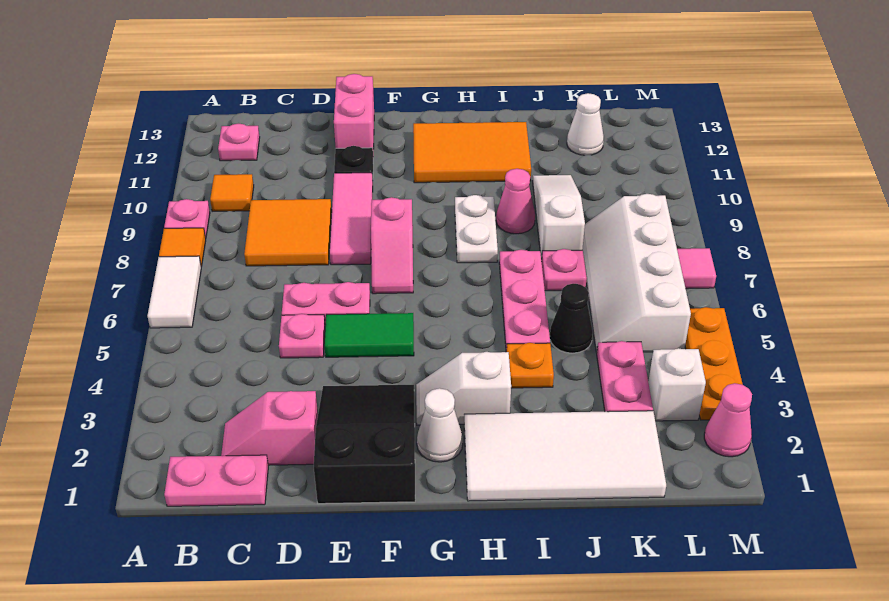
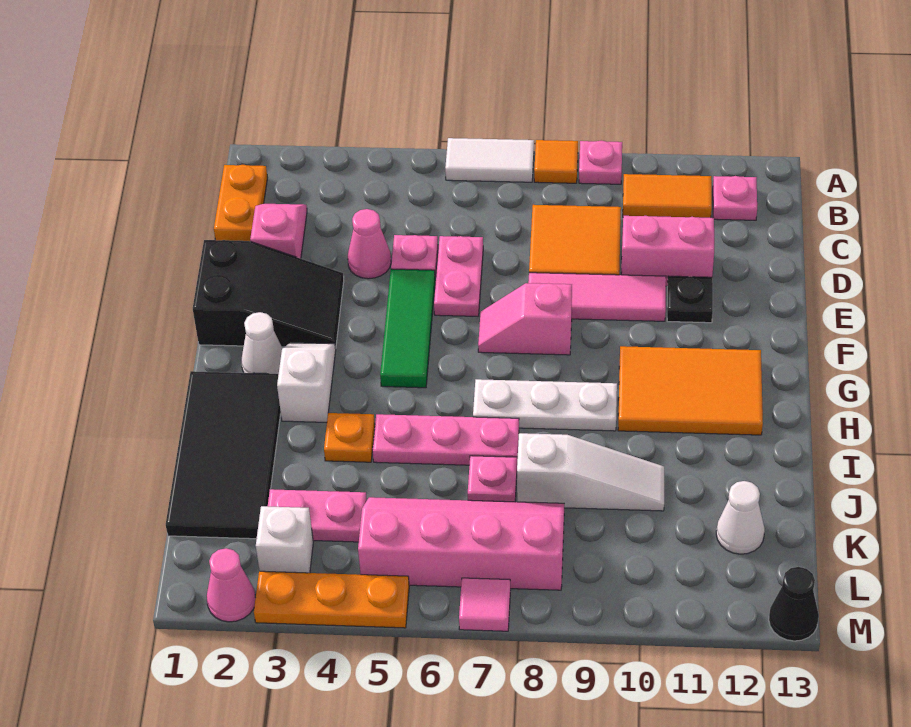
pink plate B1:C1 level 1 -> orange plate B1:C1 level 1
orange tile B10 level 1 -> orange tile B10:B11 level 1
green tile E5:F5 level 1 -> green tile E5:G5 level 1
pink brick E12:E13 level 1 -> pink brick D10:D11 level 1
orange tile G11:I12 level 1 -> orange tile G10:H12 level 1
white tile H1:K2 level 1 -> black tile H1:K2 level 1
white plate H8:H9 level 1 -> white plate H7:H9 level 1
pink cone I9 level 1 -> pink cone D4 level 1
black cone J5 level 1 -> black cone M13 level 1
white slope K5:L8 level 1 top L -> pink slope K5:L8 level 1 top L

